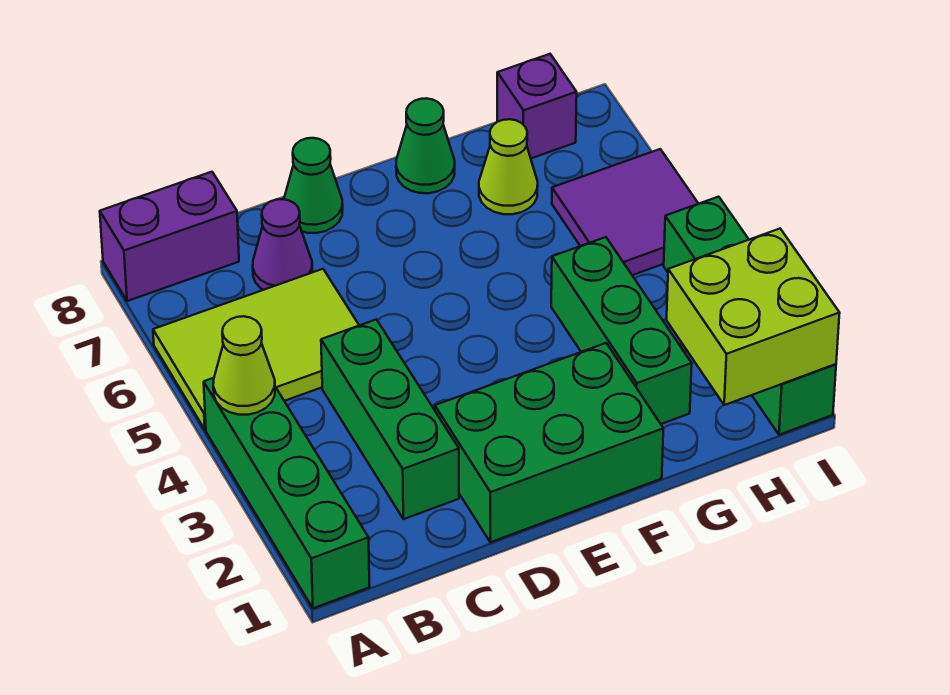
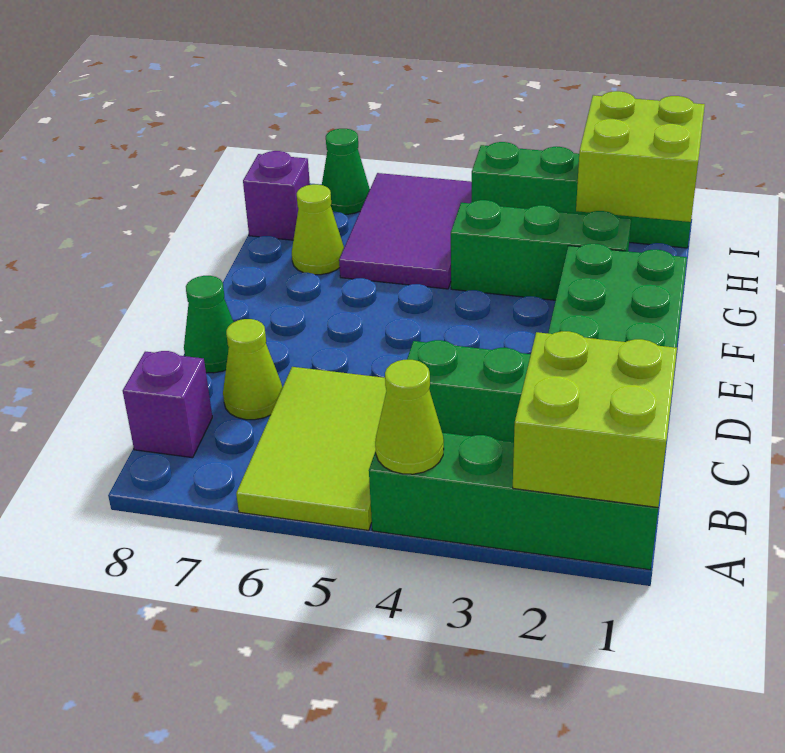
none -> lime brick A1:B2 level 2
purple brick A8:B8 level 1 -> purple brick B8 level 1
purple cone C7 level 1 -> lime cone C7 level 1
green cone F8 level 1 -> green cone I7 level 1
purple tile H5:I6 level 1 -> purple tile G5:I6 level 1

